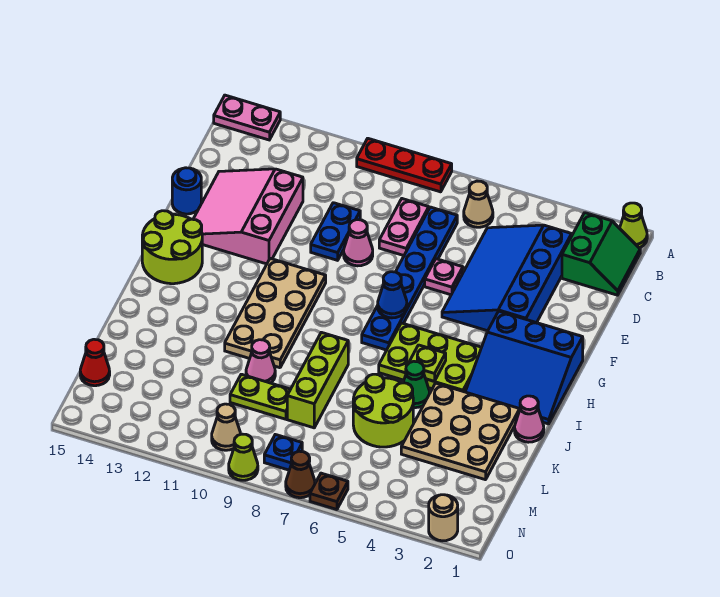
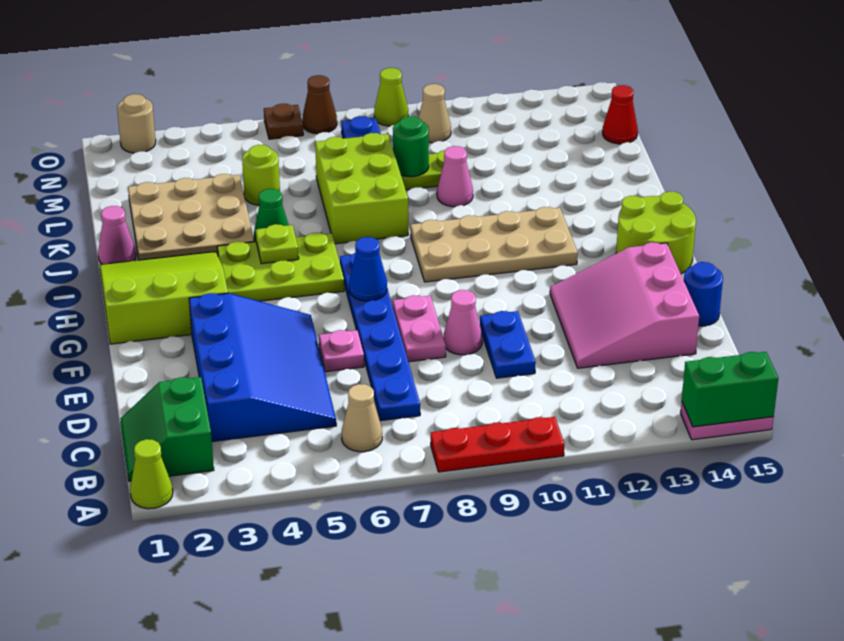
none -> green brick A14:A15 level 2
pink plate C8:D8 level 1 -> pink plate E8:F8 level 1
pink slope D12:F14 level 1 top 12 -> pink slope D12:F14 level 1 top 14
blue slope G1:I3 level 1 top G -> lime slope G1:I3 level 1 top G
tan plate G10:J11 level 1 -> tan plate H9:I12 level 1
lime brick J8:L8 level 1 -> lime brick J7:L8 level 1
lime round brick K5:L6 level 1 -> lime round brick L5 level 1
none -> green round brick L9 level 2

